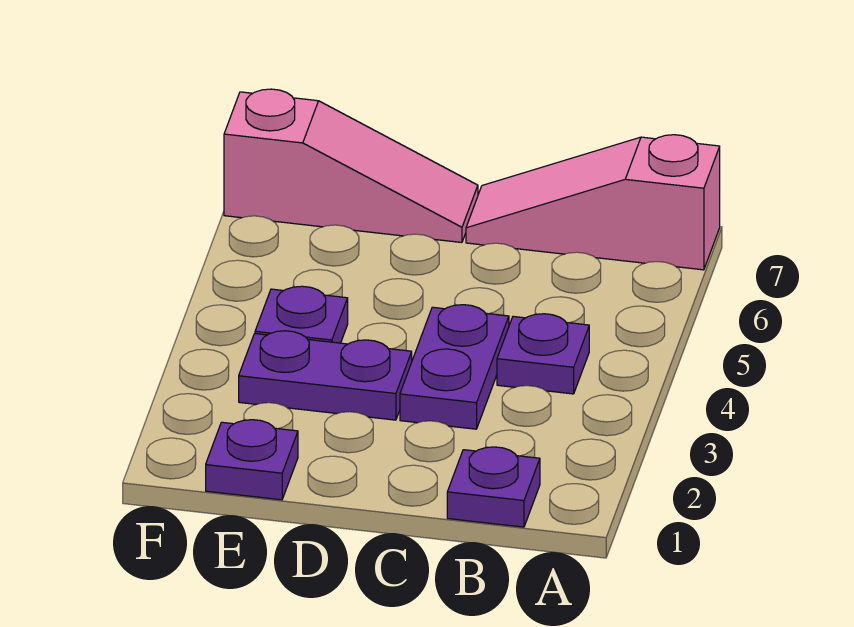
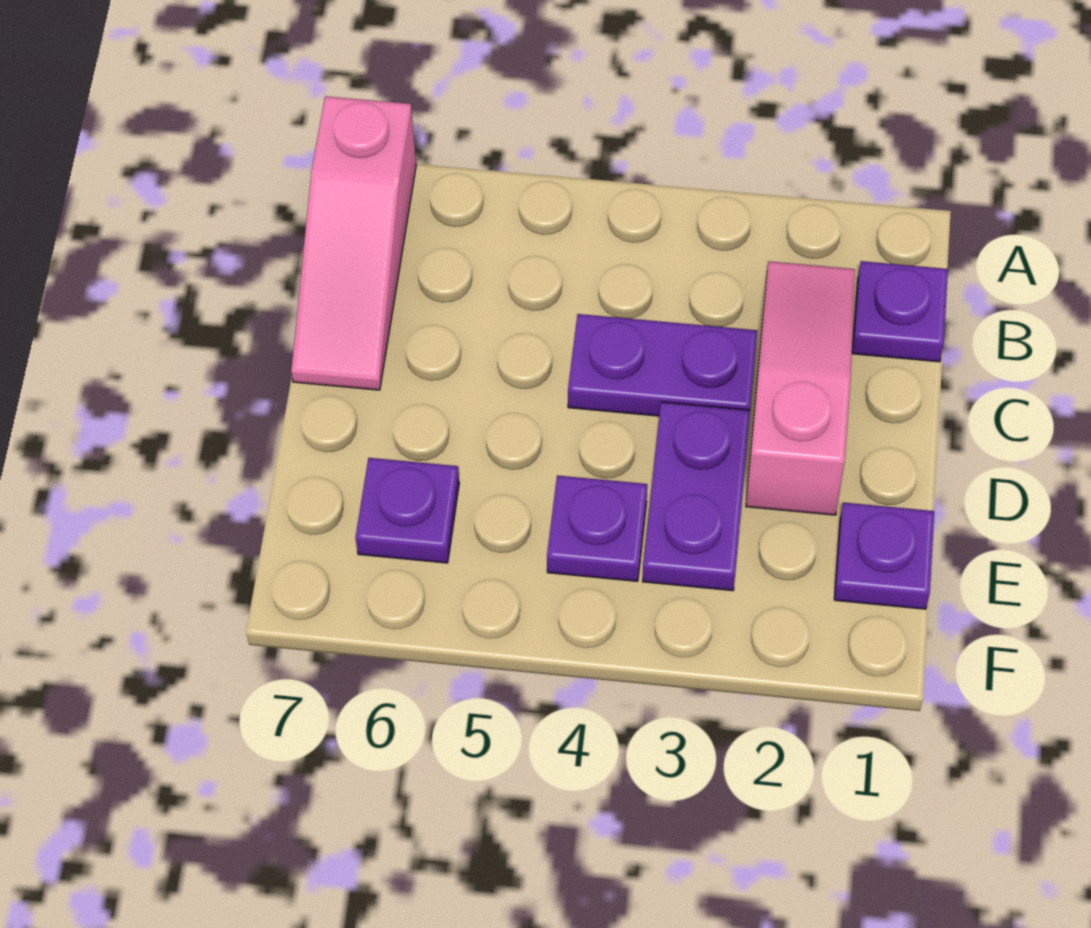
purple plate B4 level 1 -> purple plate E6 level 1
pink slope D7:F7 level 1 top F -> pink slope B2:D2 level 1 top D

